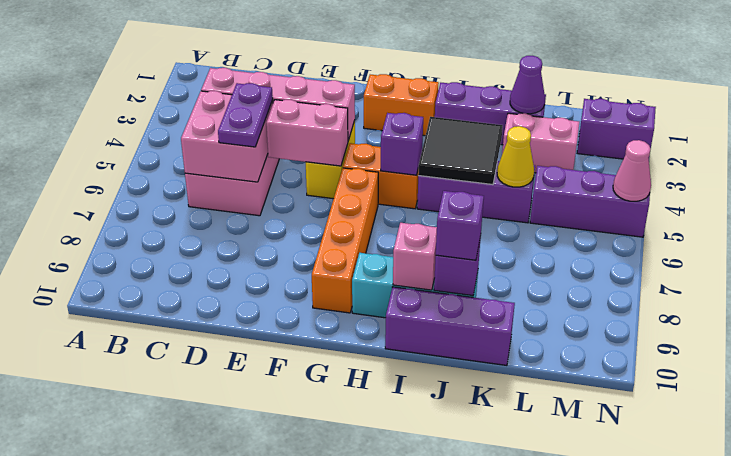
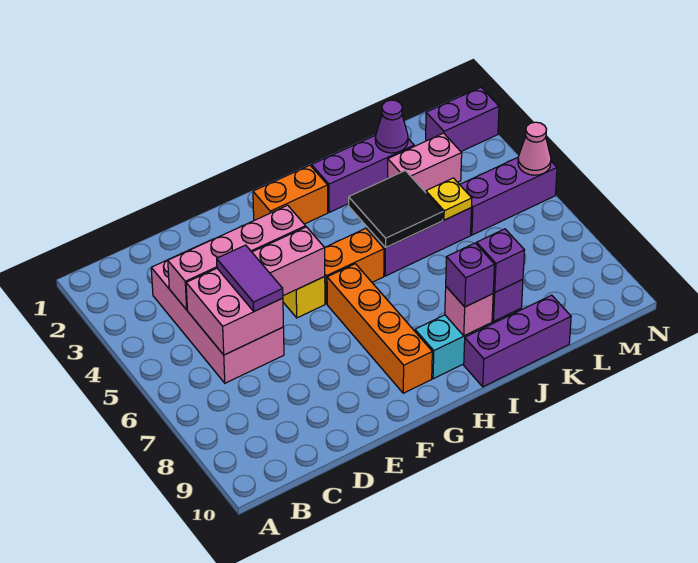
purple plate D5:D6 level 3 -> purple tile D5:D6 level 3
purple brick H5 level 2 -> purple brick I9 level 3
yellow cone K5 level 2 -> yellow plate K5 level 2

